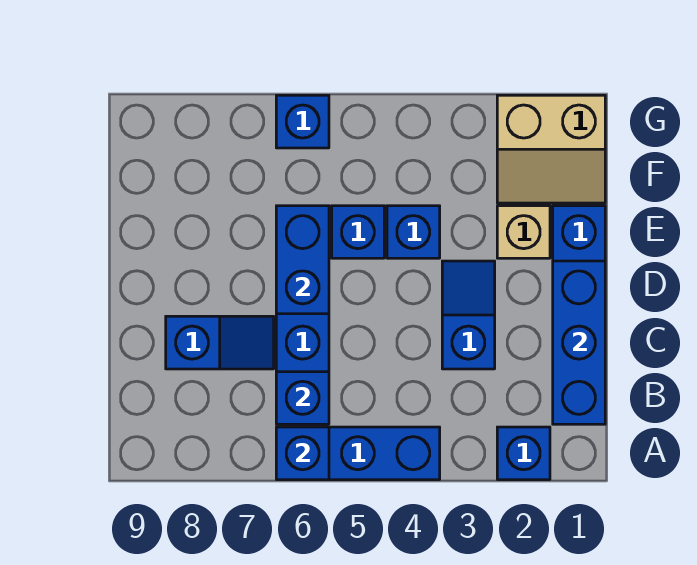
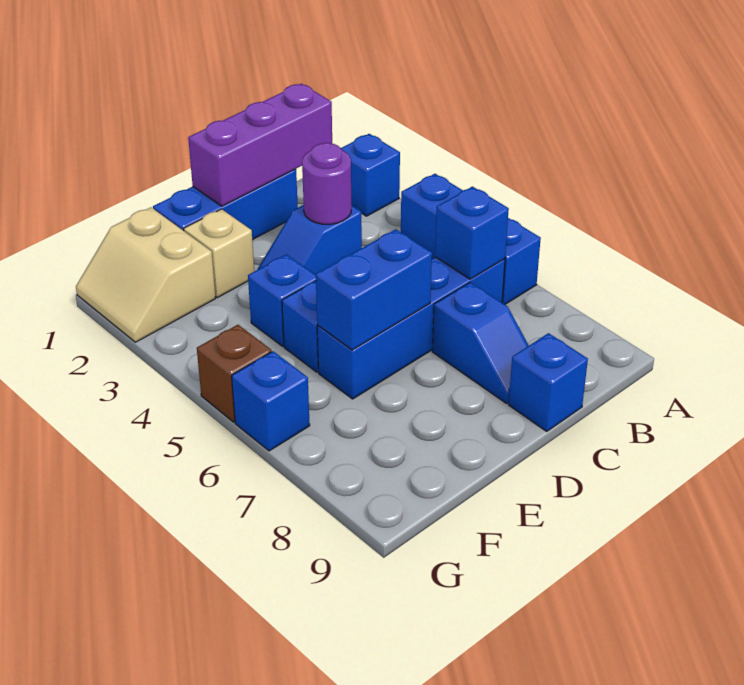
blue brick A6 level 2 -> blue brick C9 level 1
blue brick B1:D1 level 2 -> purple brick B1:D1 level 2
none -> purple round brick C3 level 2
blue slope C7:C8 level 1 top 8 -> blue slope C7:C8 level 1 top 7
tan slope F1:G2 level 1 top G -> tan slope F1:G2 level 1 top F
none -> brown brick G5 level 1

